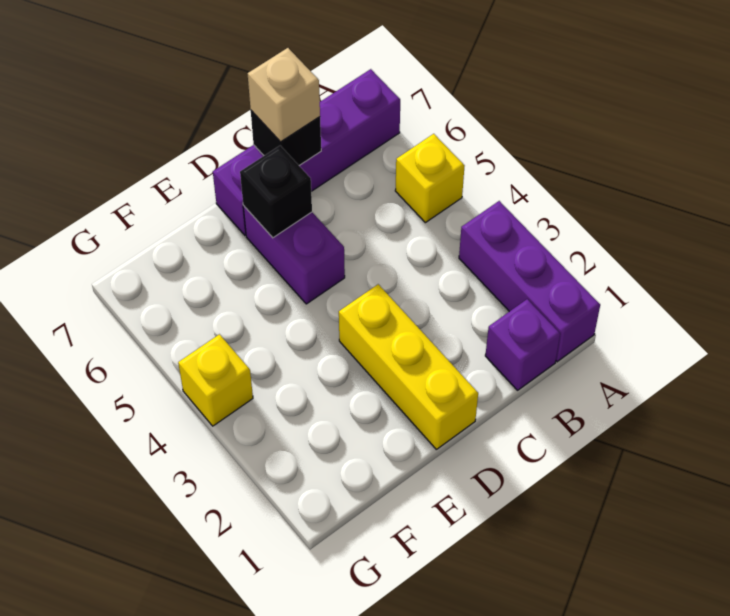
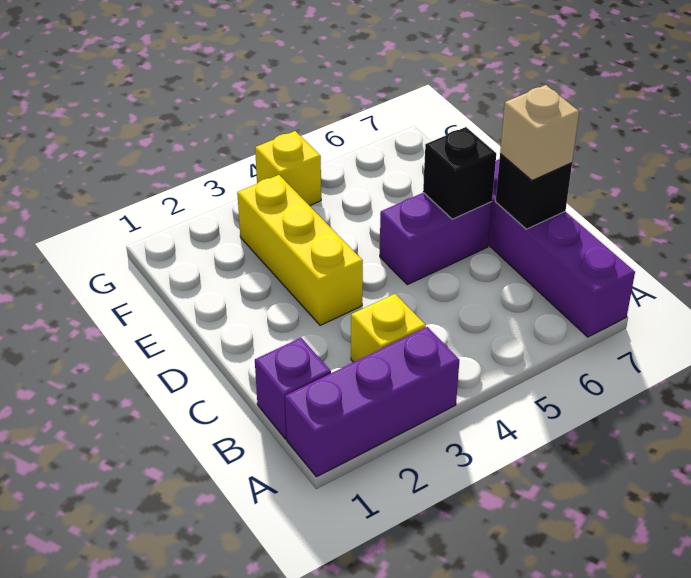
yellow brick A5 level 1 -> yellow brick B3 level 1
yellow brick D1:D3 level 1 -> yellow brick D3:F3 level 1

